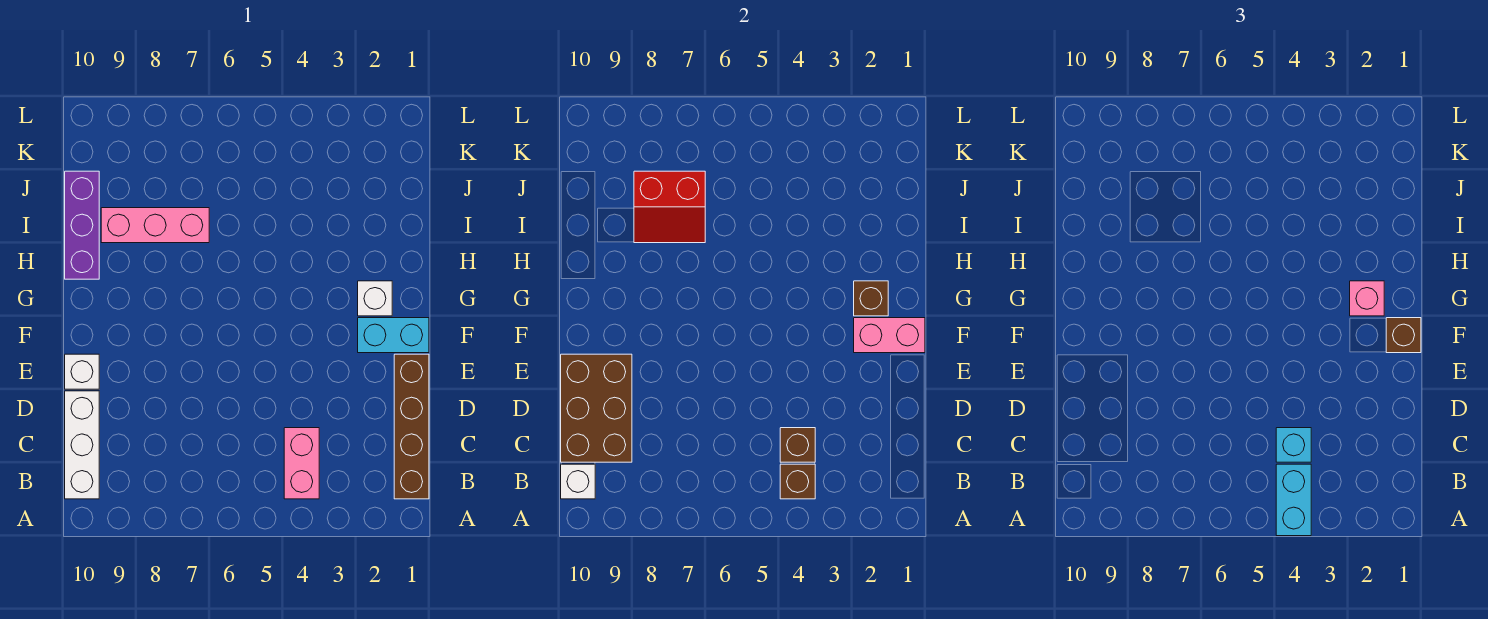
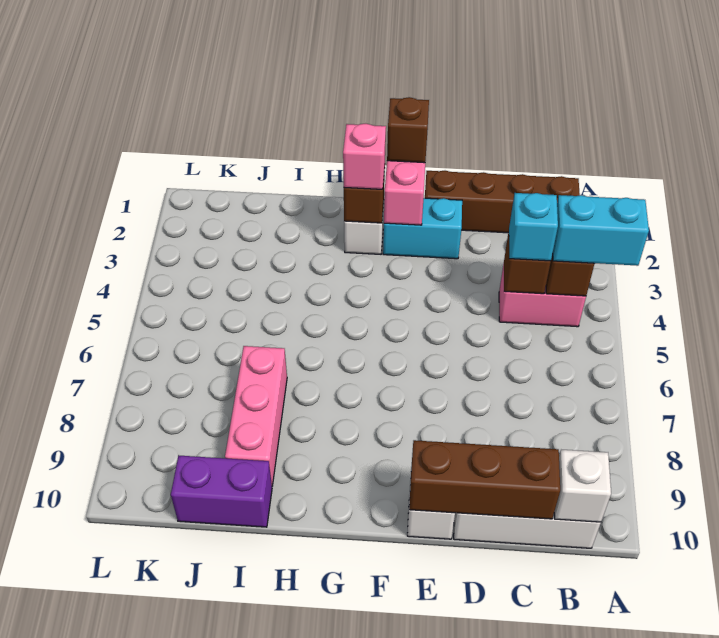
brown brick C9:E10 level 2 -> brown brick C10:E10 level 2
cyan brick F1:F2 level 1 -> cyan brick E2:F2 level 1
purple brick H10:J10 level 1 -> purple brick I10:J10 level 1
red slope I7:J8 level 2 top J -> none

